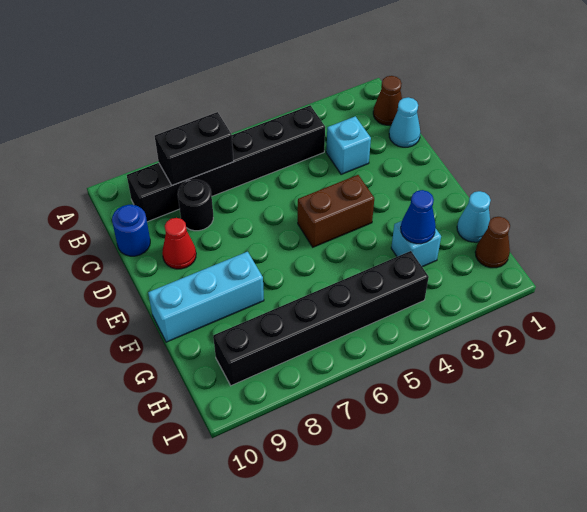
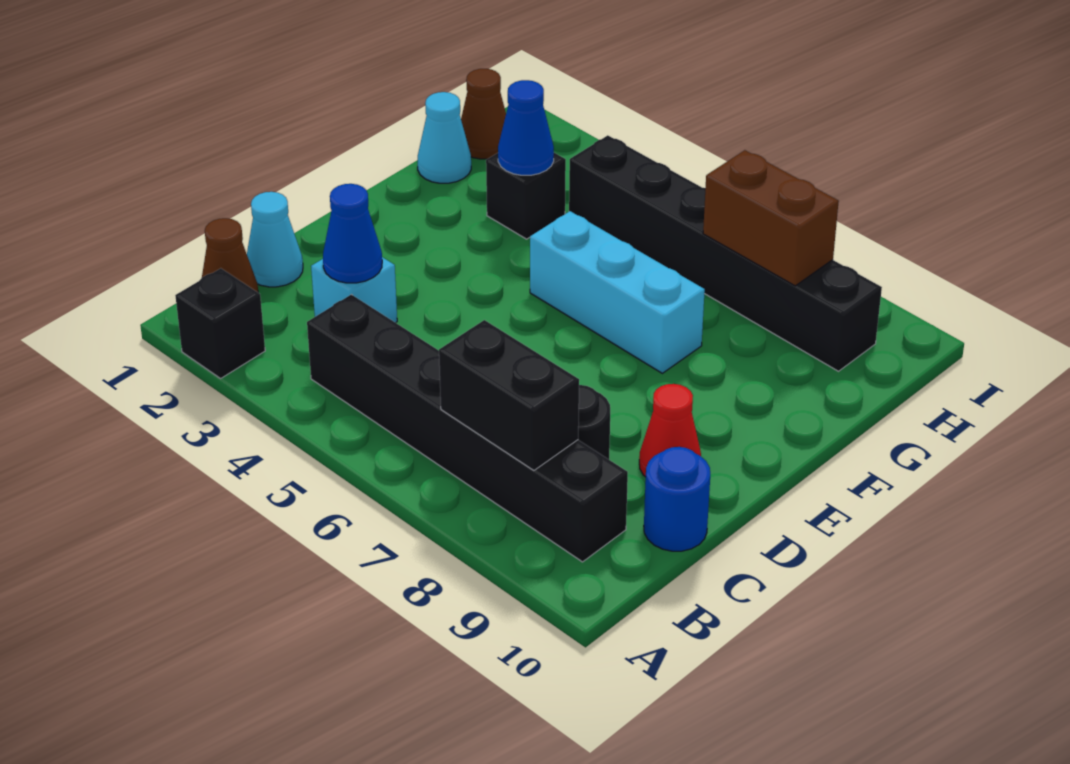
none -> black brick A2 level 1
none -> blue cone C3 level 2
brown brick E4:E5 level 1 -> brown brick H7:H8 level 2
cyan brick F8:F10 level 1 -> cyan brick F5:F7 level 1
cyan brick G3 level 1 -> black brick G3 level 1

